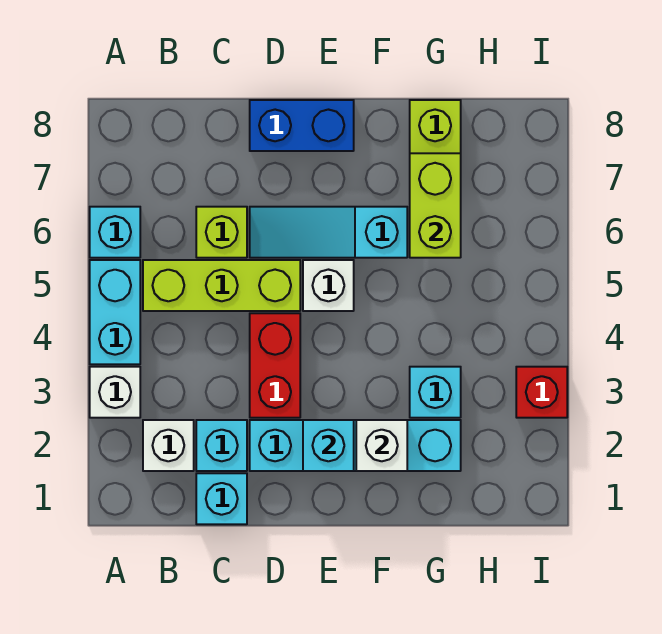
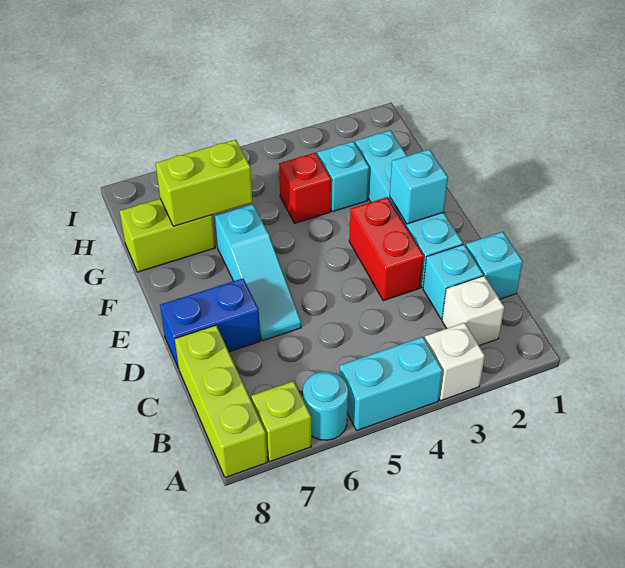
cyan brick A6 level 1 -> cyan round brick A6 level 1
lime brick B5:D5 level 1 -> lime brick A8:C8 level 1
lime brick C6 level 1 -> lime brick A7 level 1
red brick D3:D4 level 1 -> red brick D3:E3 level 1
blue brick D8:E8 level 1 -> blue brick D7:D8 level 1
white brick E5 level 1 -> none
white brick F2 level 2 -> none
red brick I3 level 1 -> red brick G4 level 1

